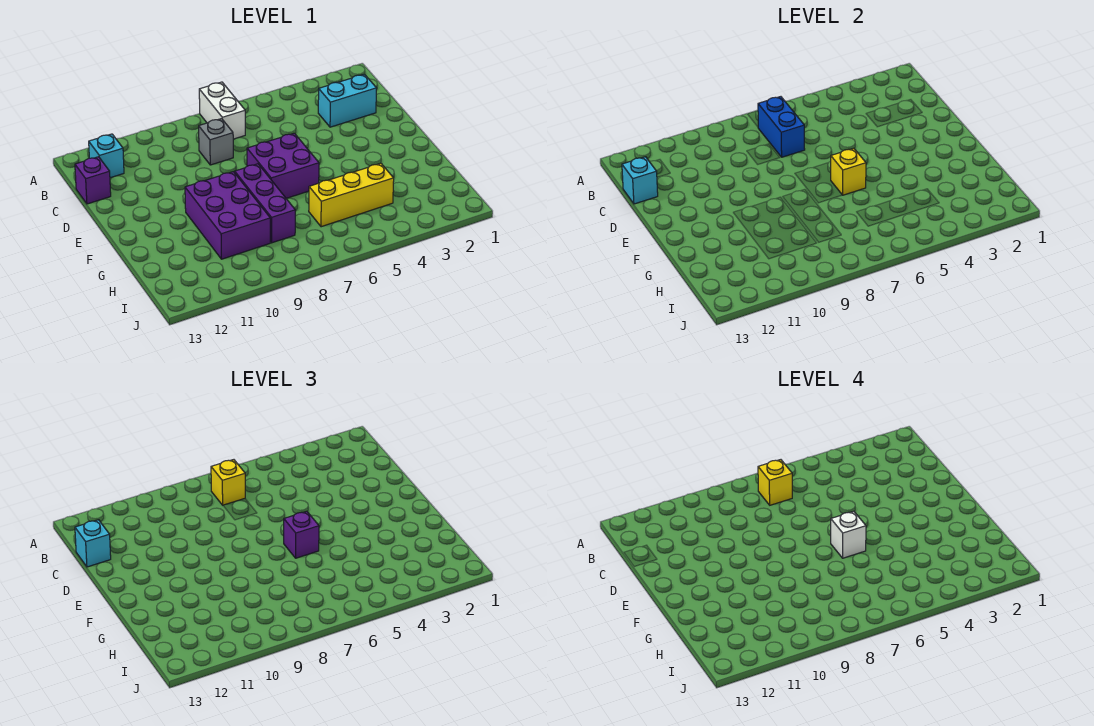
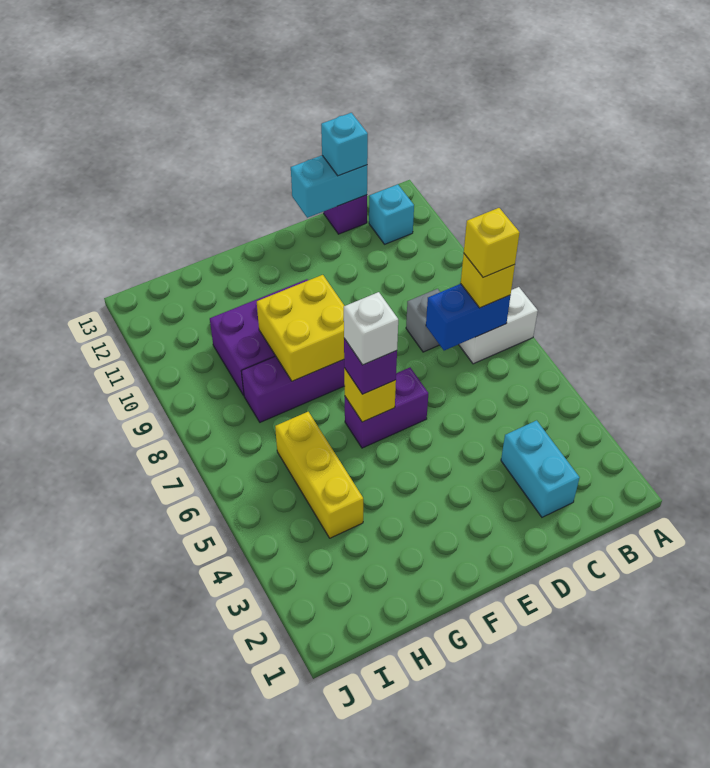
cyan brick C13 level 2 -> cyan brick C13:D13 level 2
purple brick E6:F7 level 1 -> purple brick E6:F6 level 1
none -> yellow brick F8:G9 level 2

